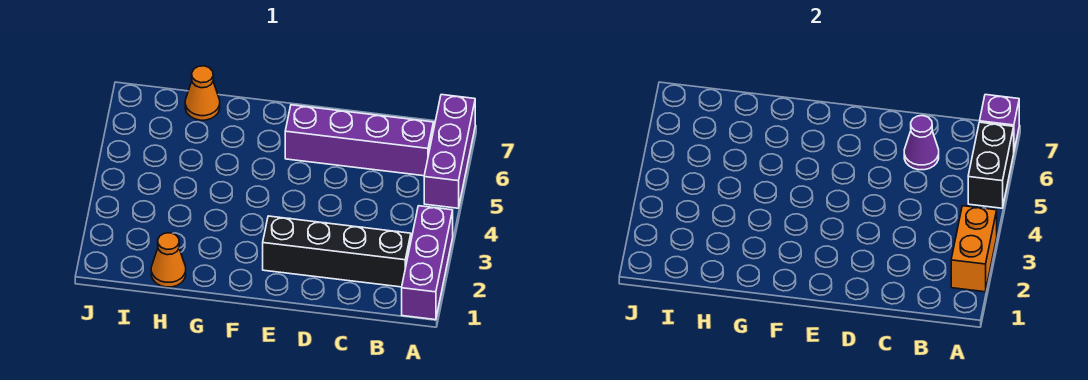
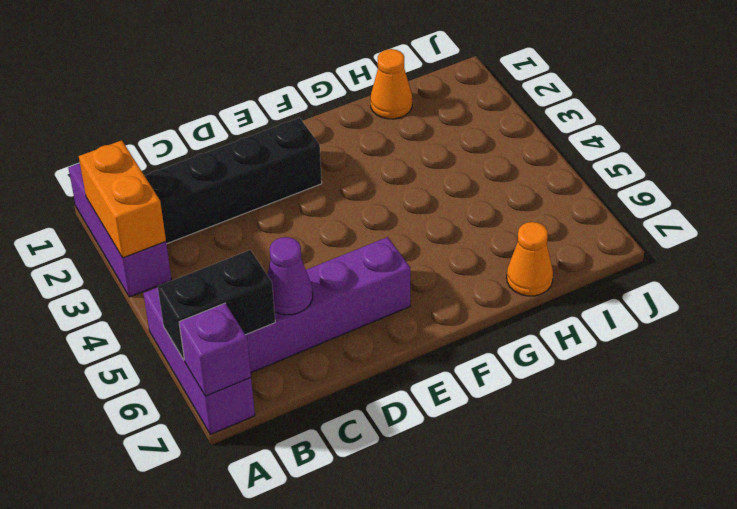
black brick A5:A6 level 2 -> black brick A6:B6 level 2

